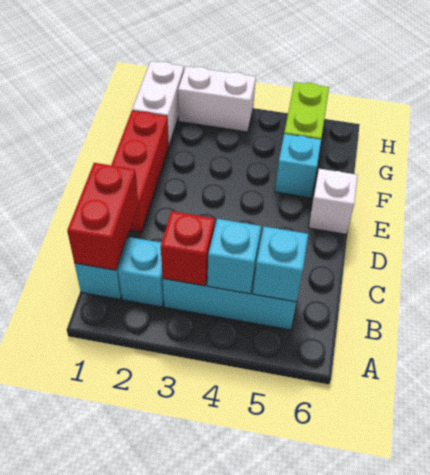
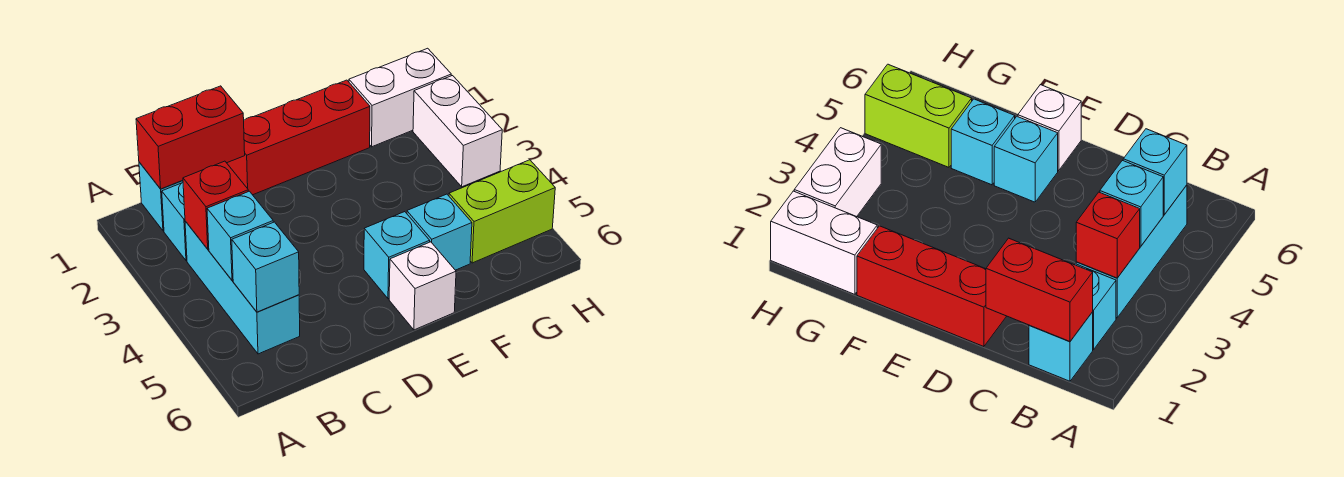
none -> cyan brick E5 level 1

